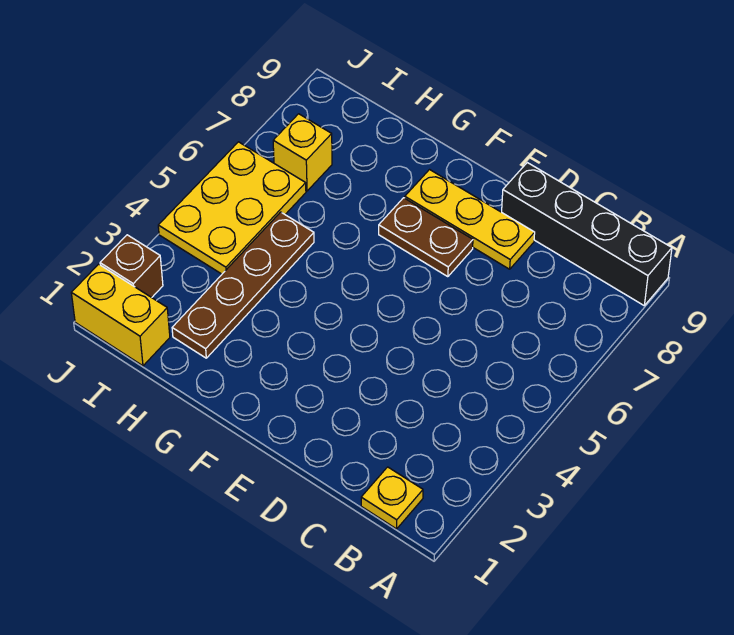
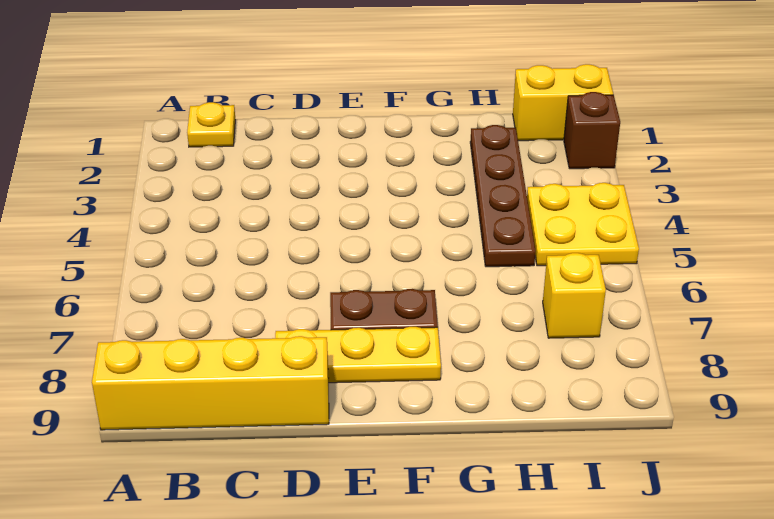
black brick A9:D9 level 1 -> yellow brick A9:D9 level 1
yellow plate I4:J6 level 1 -> yellow plate I4:J5 level 1

